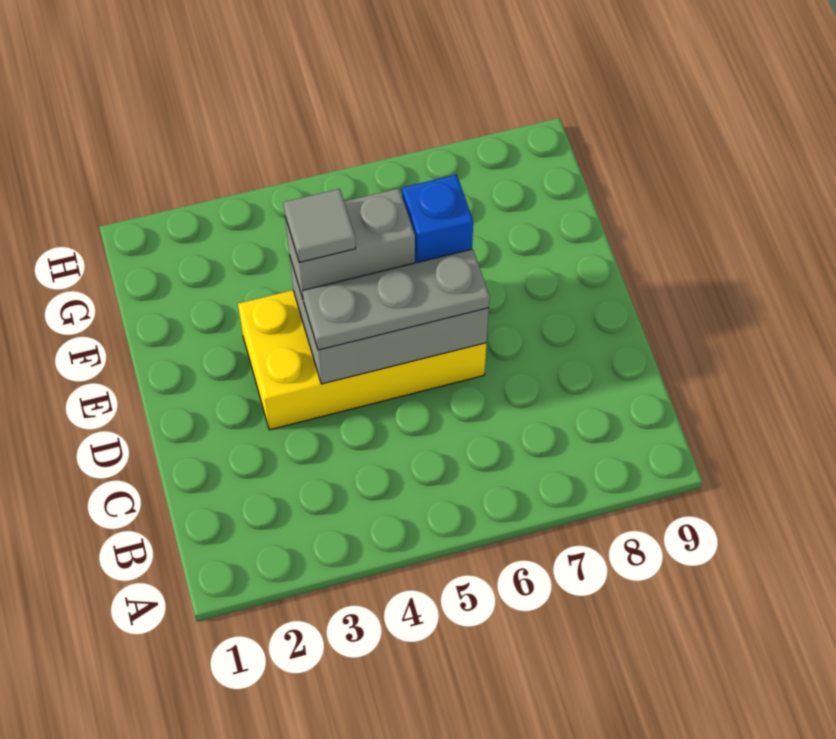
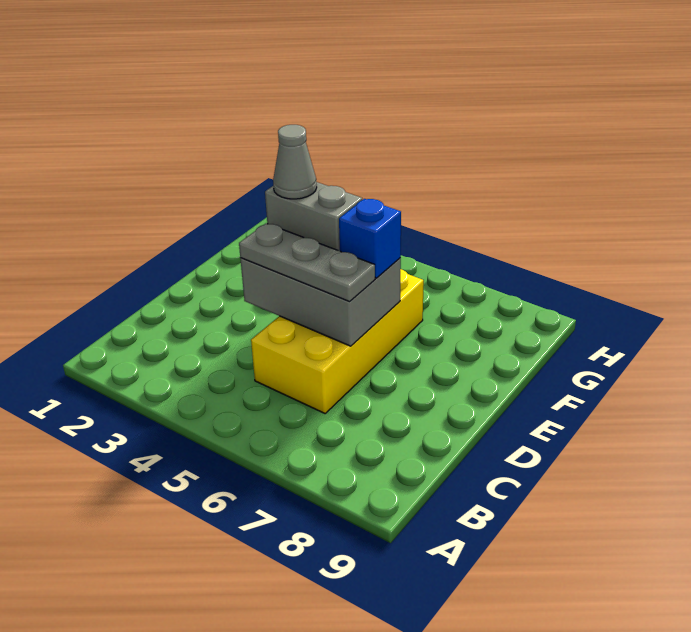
yellow brick D3:E6 level 1 -> yellow brick C5:F6 level 1
grey tile E4 level 4 -> grey cone E4 level 4

